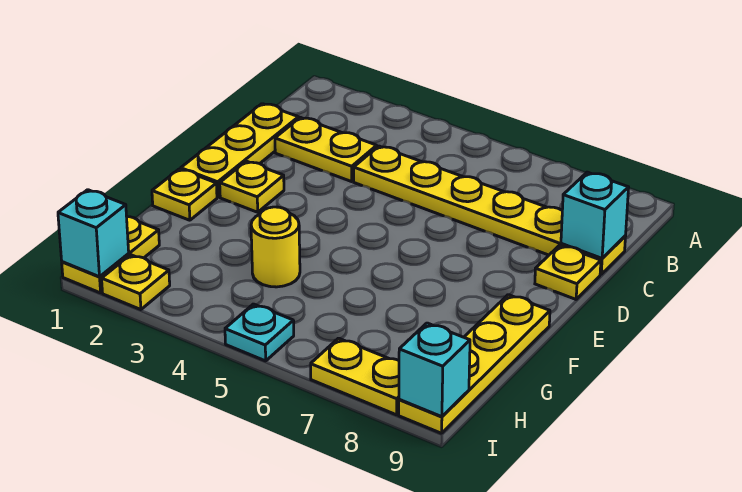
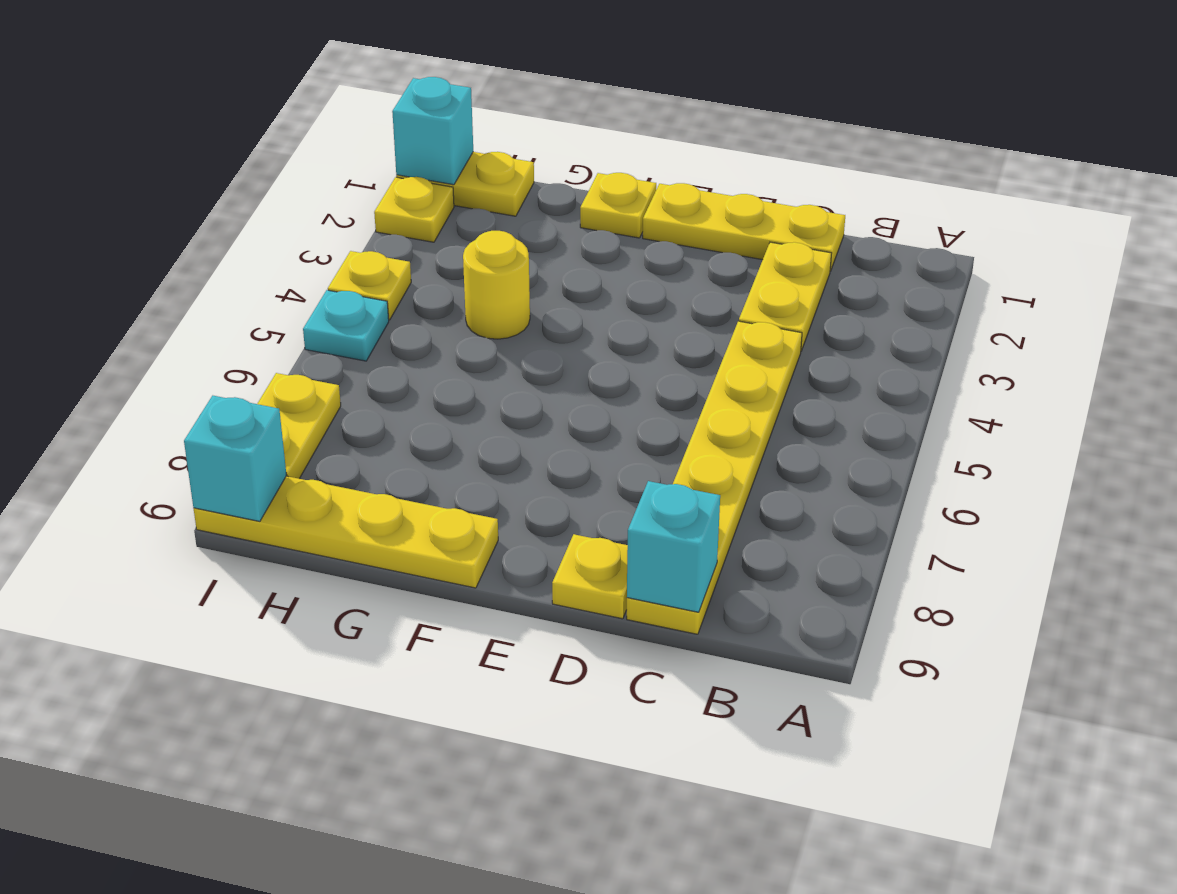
yellow plate E2 level 1 -> yellow plate I4 level 1

